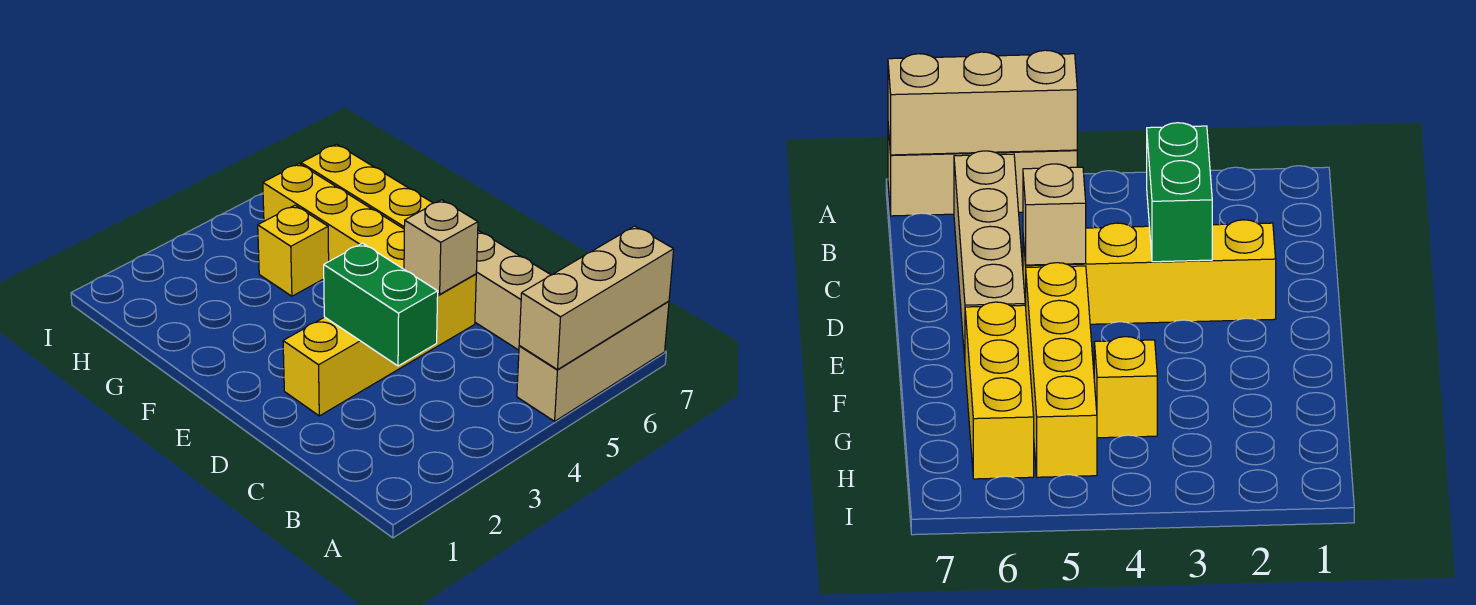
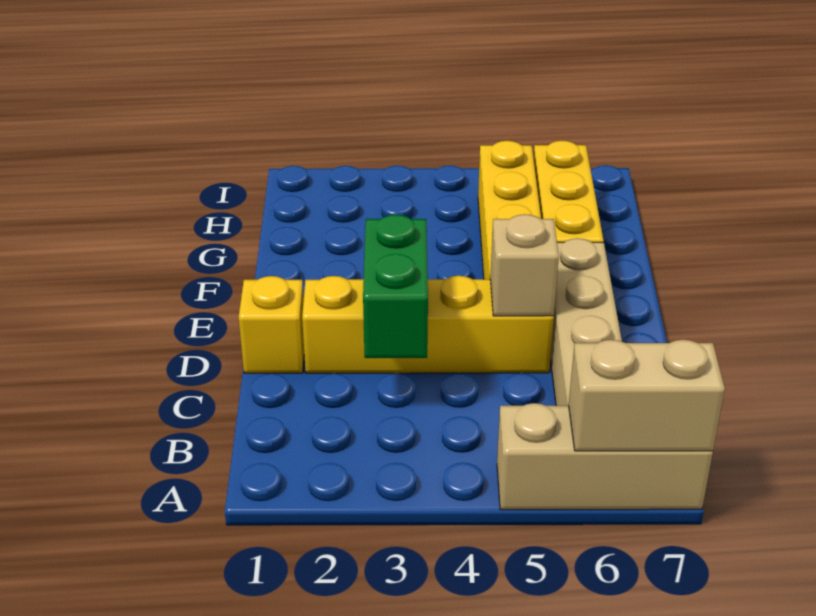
tan brick A5:A7 level 2 -> tan brick A6:A7 level 2
yellow brick G4 level 1 -> yellow brick D1 level 1

